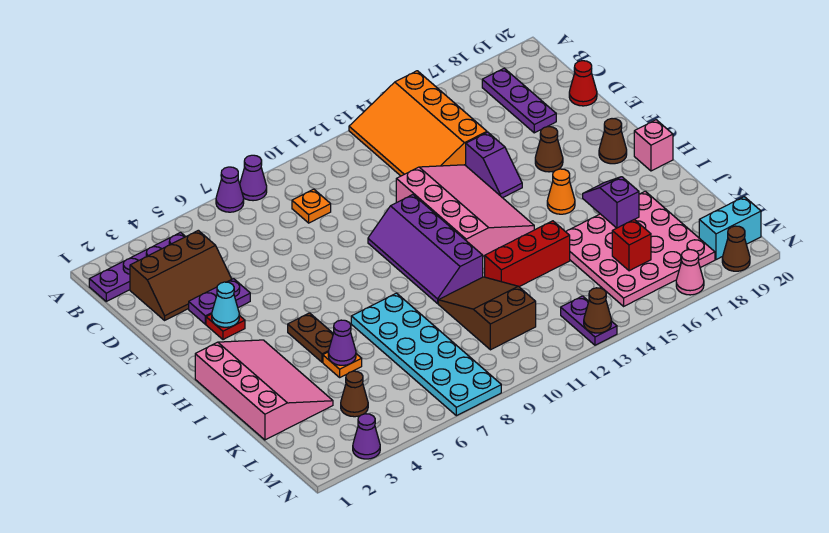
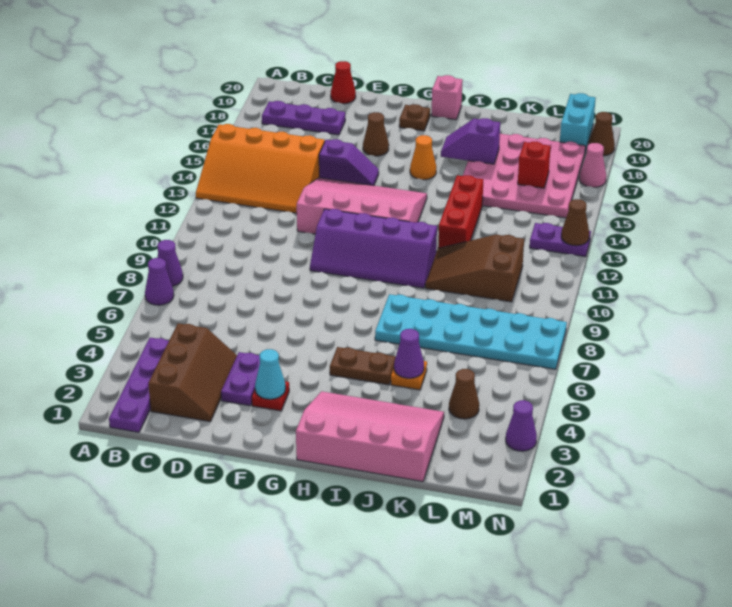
orange plate C9 level 1 -> none
brown cone G19 level 1 -> brown plate G19 level 1

